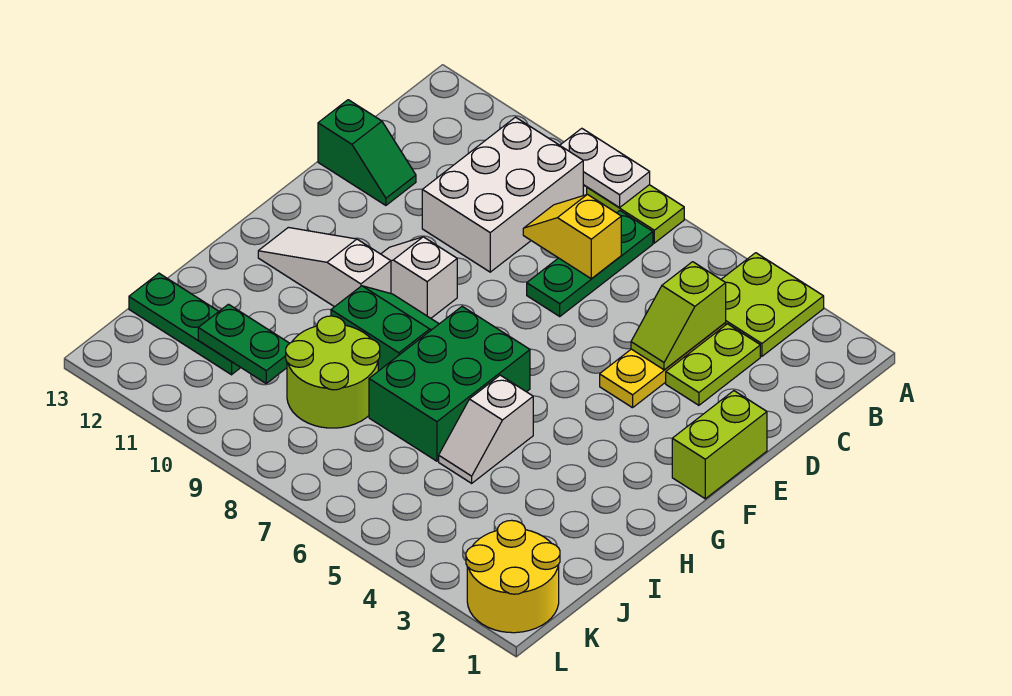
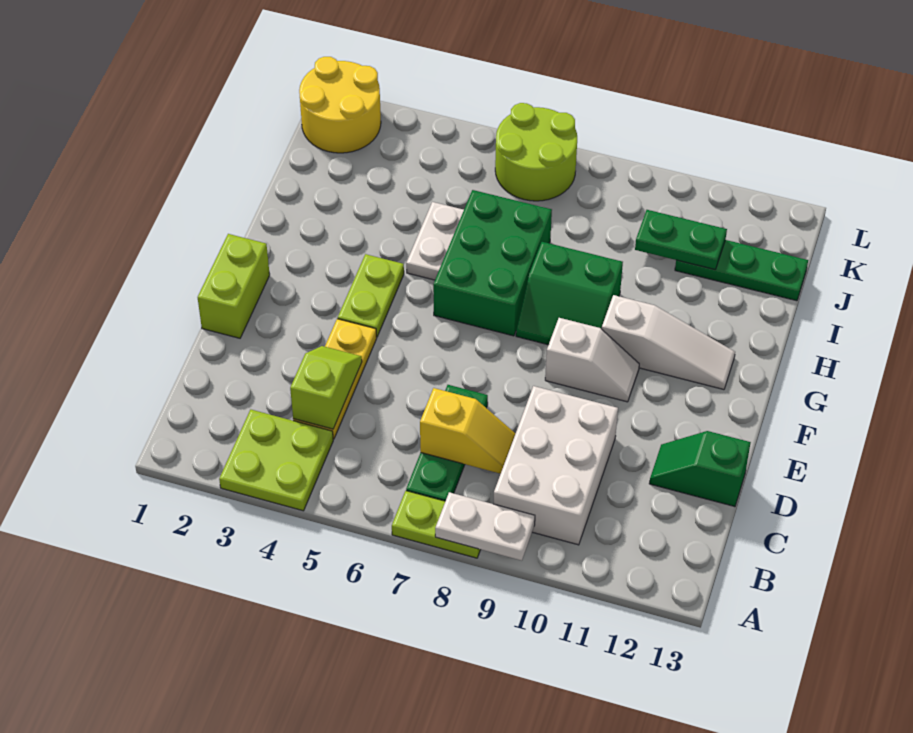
lime plate C3:D3 level 1 -> lime plate F4:G4 level 1
white slope H5:I5 level 1 top H -> white plate H5:I5 level 1
lime round brick I8:J9 level 1 -> lime round brick K6:L7 level 1

